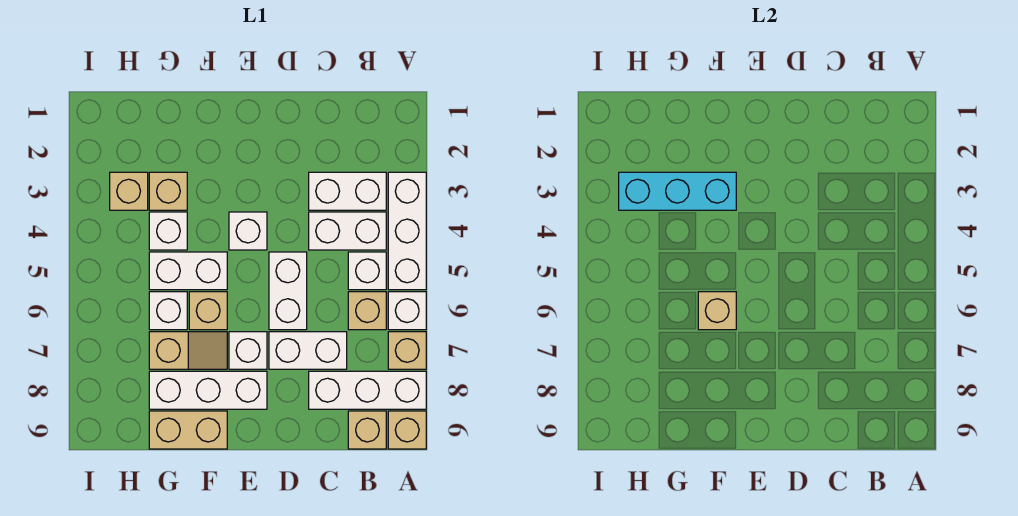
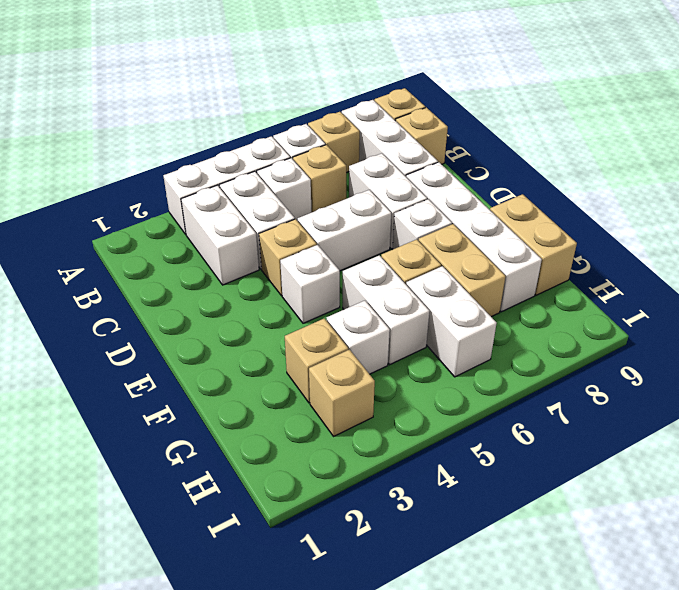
white brick E8:G8 level 1 -> white brick D8:G8 level 1
cyan brick F3:H3 level 2 -> none
tan brick F6 level 2 -> tan brick D4 level 1
tan slope F7:G7 level 1 top G -> tan brick F7:G7 level 1
white brick G6 level 1 -> white brick G6:H6 level 1

